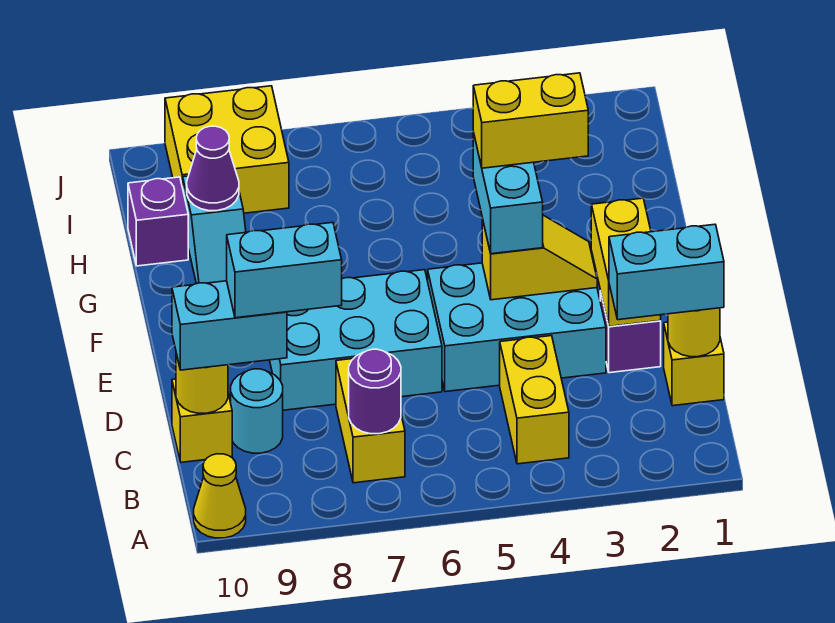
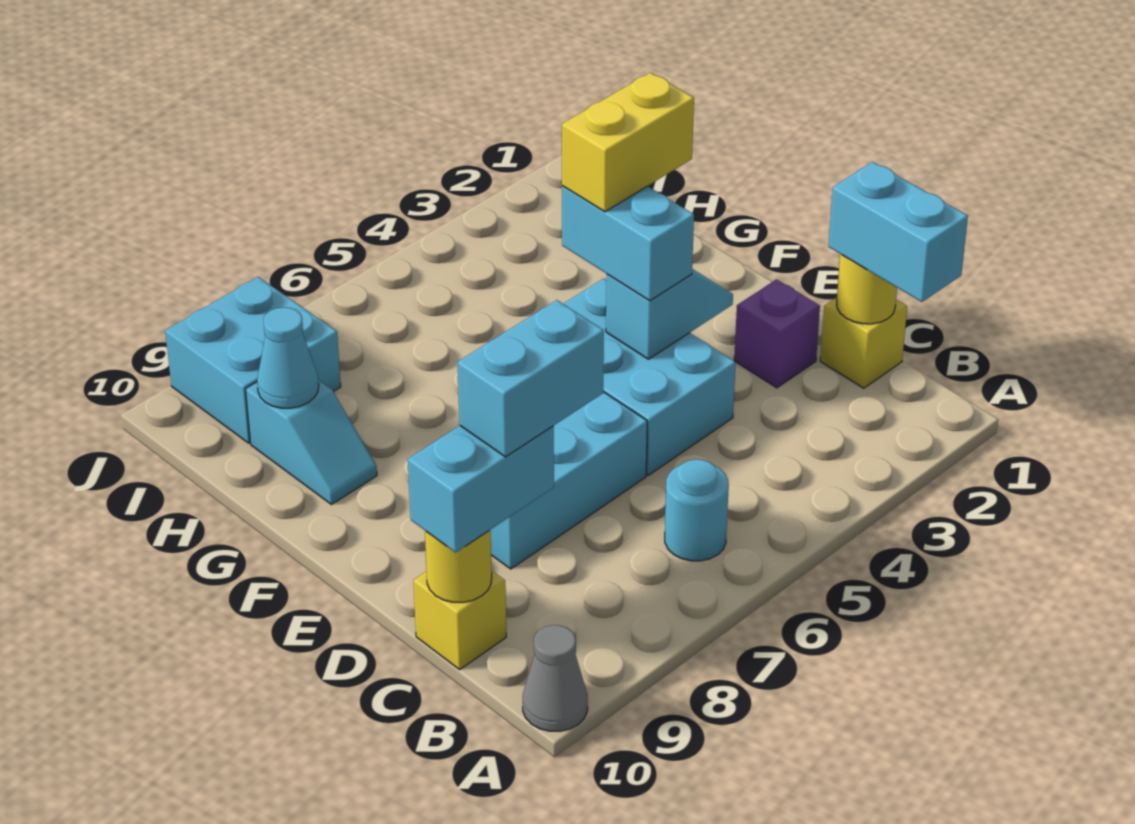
yellow cone A10 level 1 -> grey cone A10 level 1
yellow brick B4:C4 level 1 -> none
yellow brick B7:C7 level 1 -> none
purple round brick B7 level 2 -> none
cyan brick C1:C2 level 3 -> cyan brick B1:C1 level 3
cyan round brick C9 level 1 -> cyan round brick B6 level 1
yellow brick D2:E2 level 2 -> none
cyan brick D3:E5 level 1 -> cyan brick D4:F5 level 1
yellow slope E3:E4 level 2 top 4 -> cyan slope E3:E4 level 2 top 4
purple cone H9 level 2 -> cyan cone H9 level 2
purple brick H10 level 1 -> none
yellow brick I8:J9 level 1 -> cyan brick I8:J9 level 1

